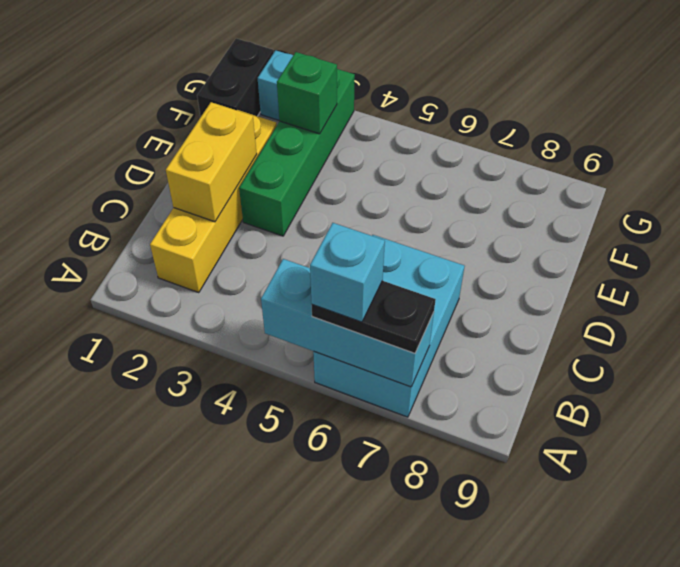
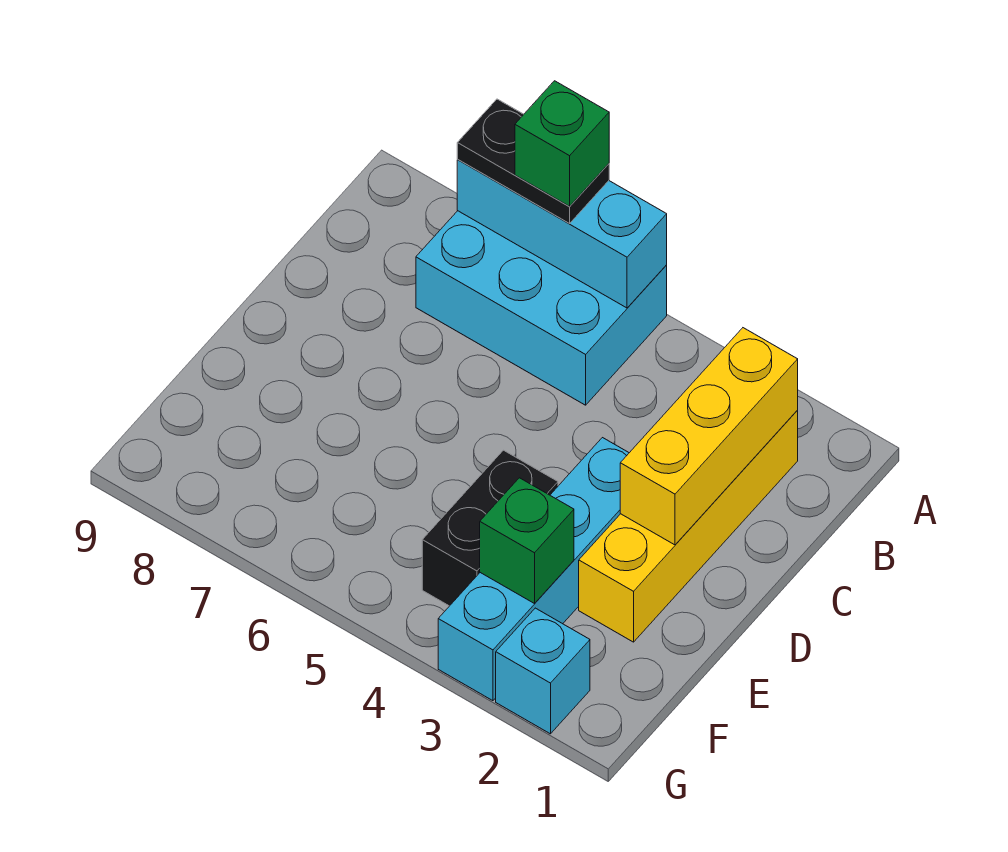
cyan brick A6:C7 level 1 -> cyan brick A5:B7 level 1
cyan brick A6 level 4 -> green brick A6 level 4
yellow brick C2:D2 level 2 -> yellow brick B2:D2 level 2
green brick D3:G3 level 1 -> cyan brick D3:G3 level 1
black brick F1:G1 level 1 -> black brick E4:F4 level 1

